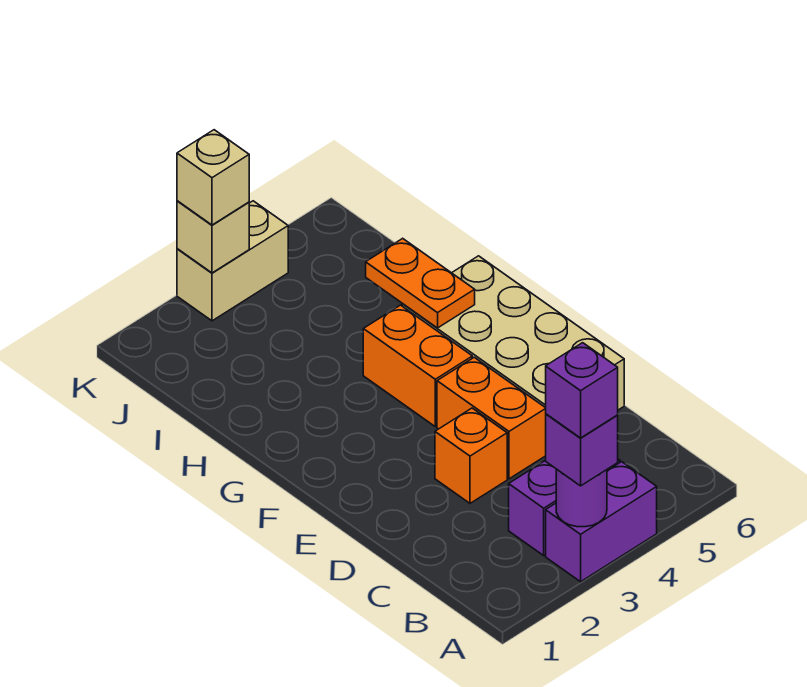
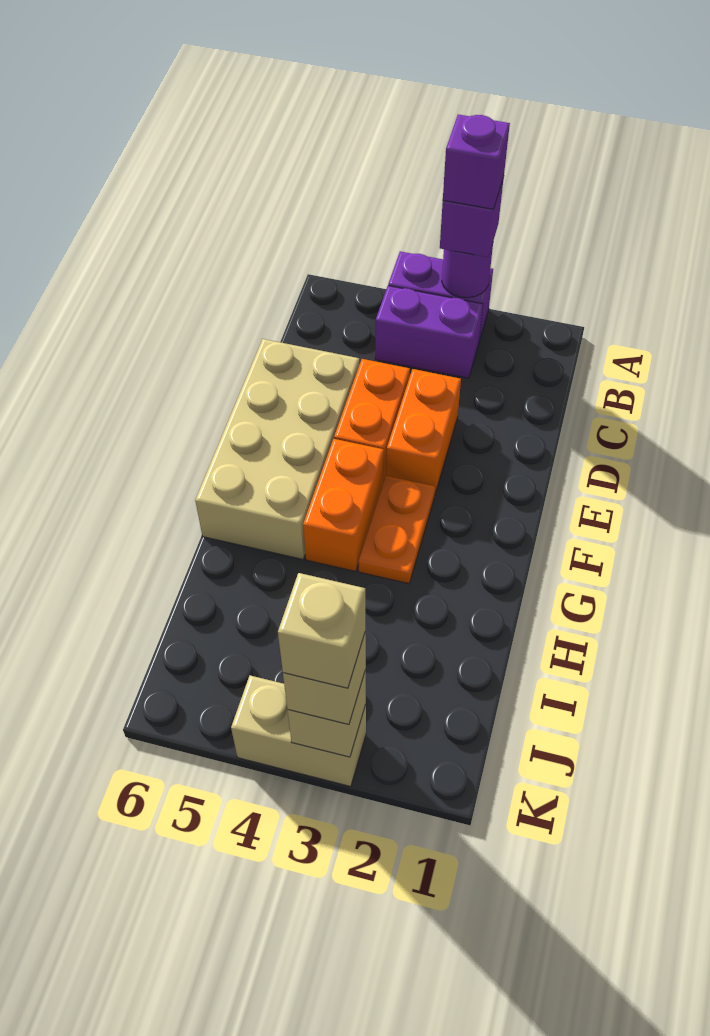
orange brick D3 level 1 -> orange brick D3:E3 level 1
orange plate G5:H5 level 2 -> orange plate F3:G3 level 1
none -> tan brick K3 level 4

